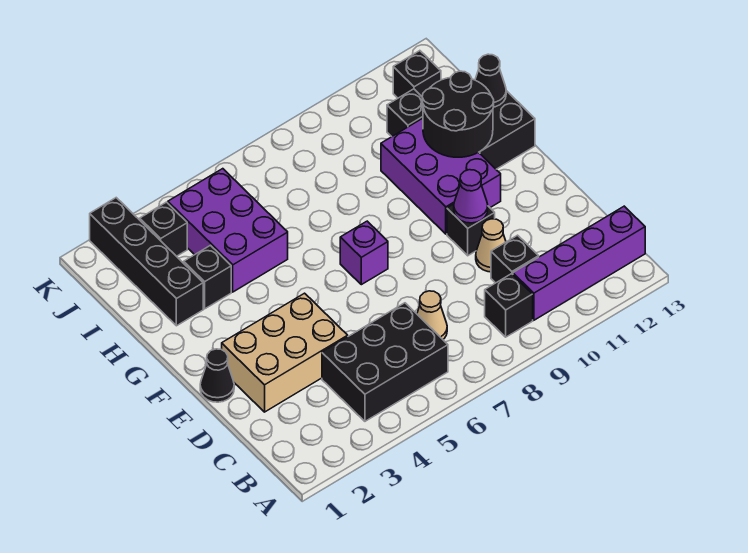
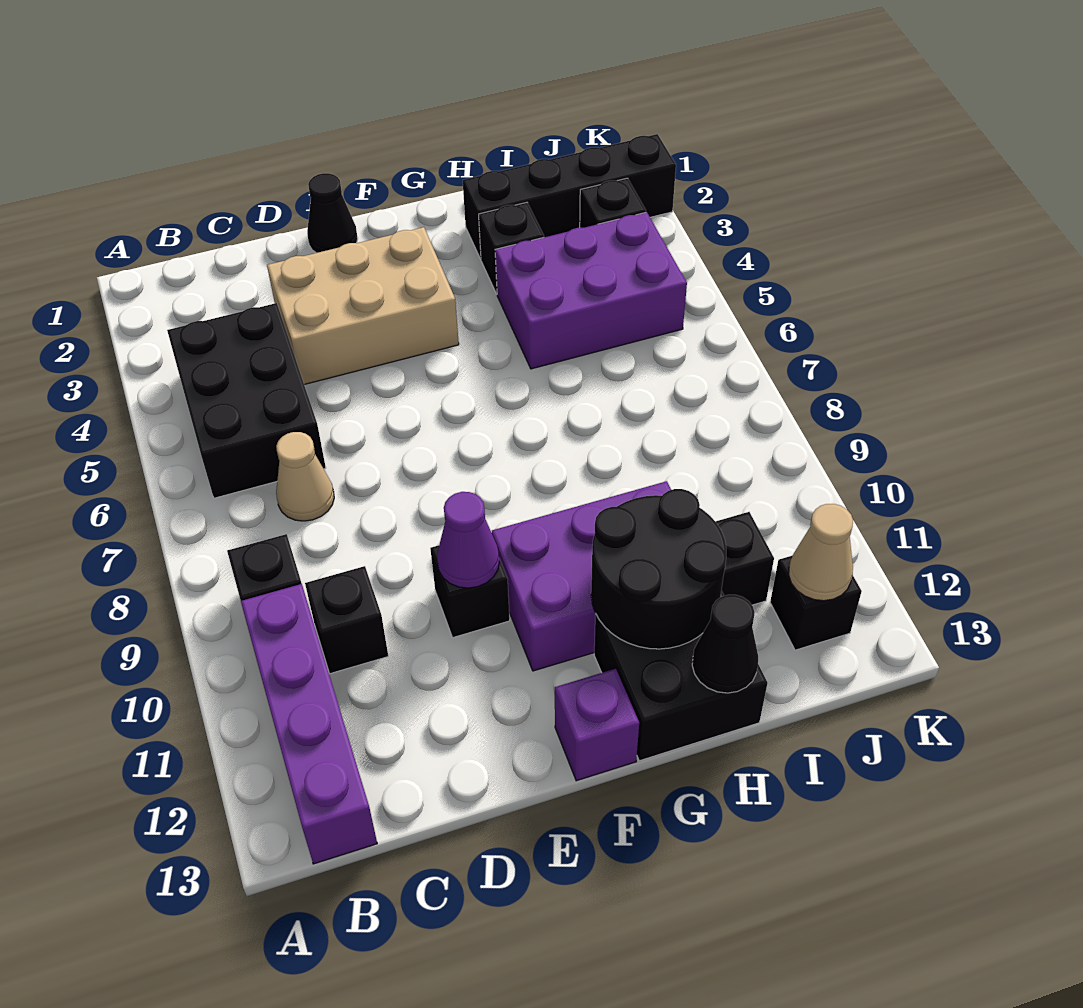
tan brick D2:E4 level 1 -> tan brick D3:F4 level 1
tan cone D10 level 1 -> tan cone J12 level 2
purple brick F7 level 1 -> purple brick F13 level 1

